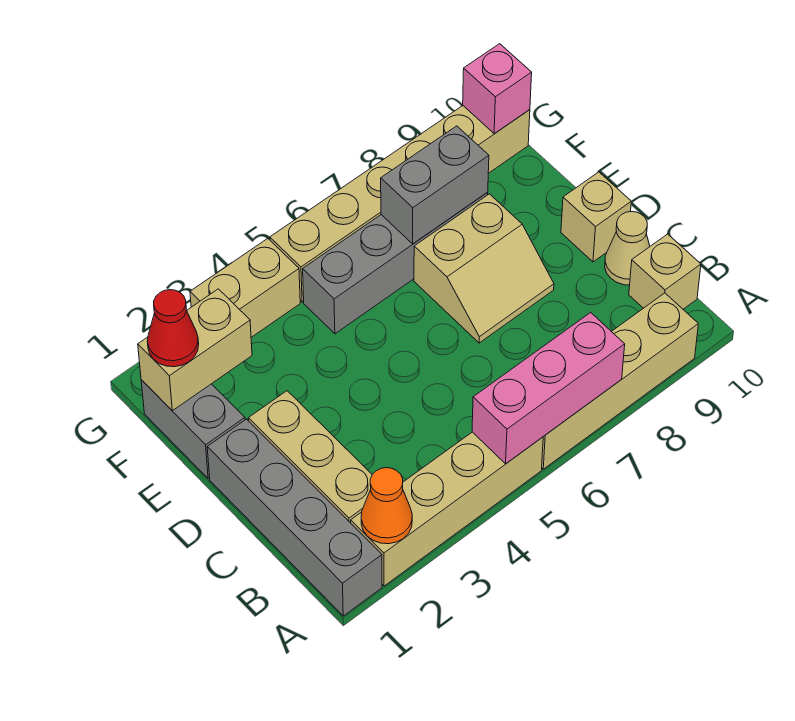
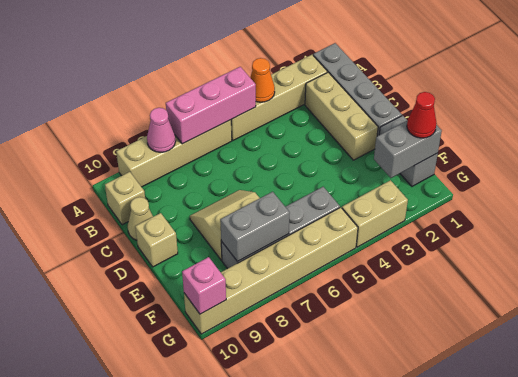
orange cone A2 level 2 -> orange cone A4 level 2
none -> pink cone A8 level 2
tan brick F1:F2 level 2 -> grey brick F1:F2 level 2

